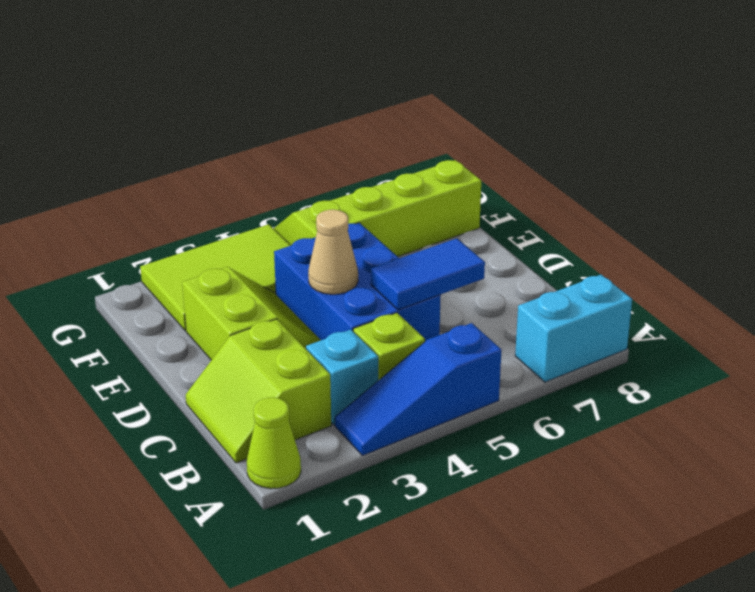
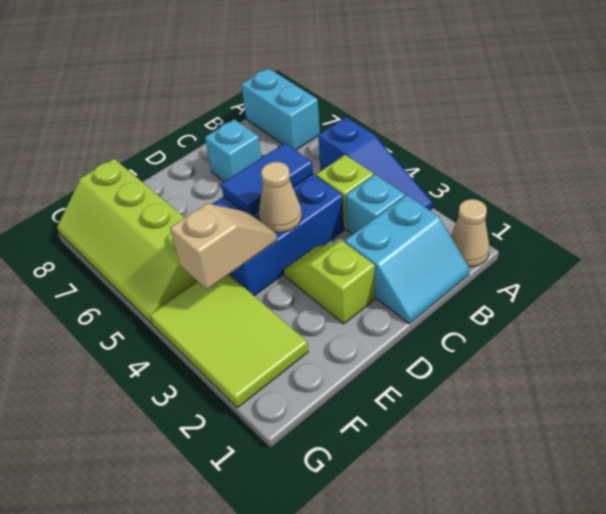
lime cone A1 level 1 -> tan cone A1 level 1
lime slope B1:C2 level 1 top 2 -> cyan slope B1:C2 level 1 top 2
blue tile C5:C6 level 2 -> blue tile C5:D5 level 2
none -> cyan brick C7 level 1
lime slope D2:E3 level 1 top 2 -> lime slope D2:D3 level 1 top 2
none -> tan slope E4:F4 level 2 top F

